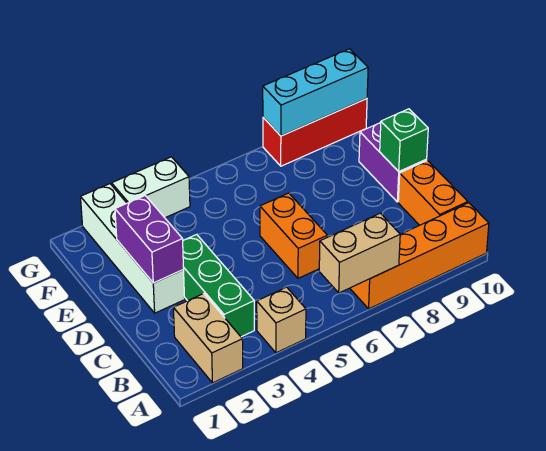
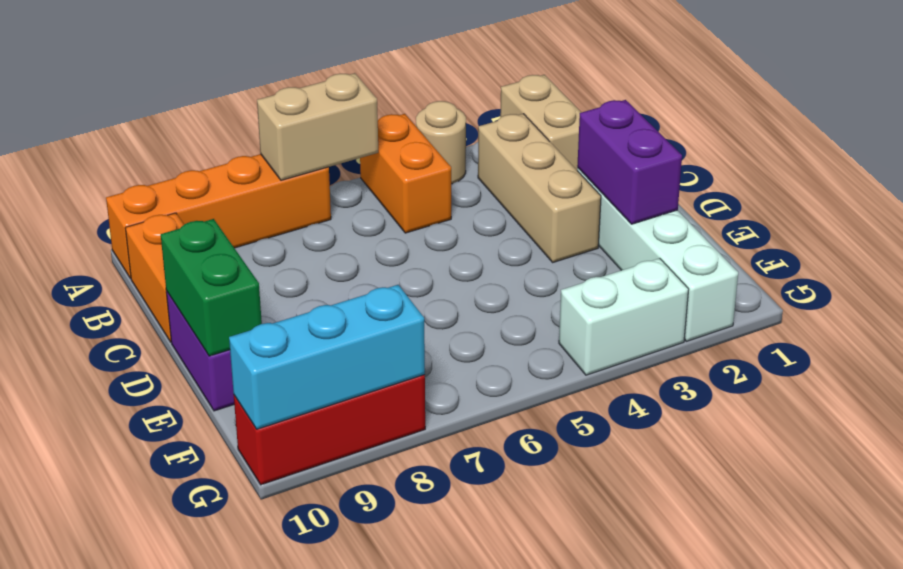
tan brick A4 level 1 -> tan round brick A4 level 1
green brick B3:D3 level 1 -> tan brick B3:D3 level 1
orange brick C6:D6 level 1 -> orange brick A5:B5 level 1
green brick D10 level 2 -> green brick D10:E10 level 2

